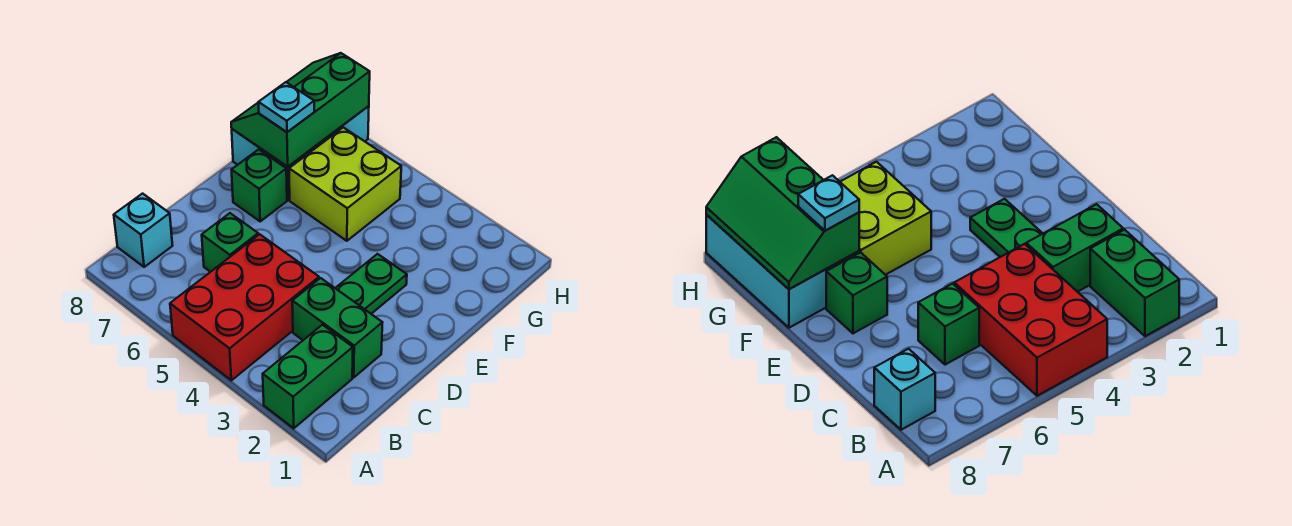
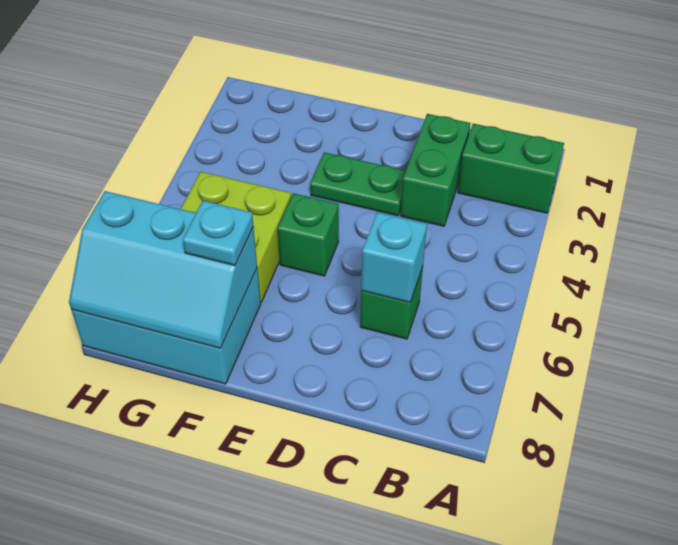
red brick A4:C5 level 1 -> none
cyan brick B8 level 1 -> cyan brick C6 level 2
green brick E7 level 1 -> green brick E5 level 1
green slope F7:H8 level 2 top 7 -> cyan slope F7:H8 level 2 top 7

